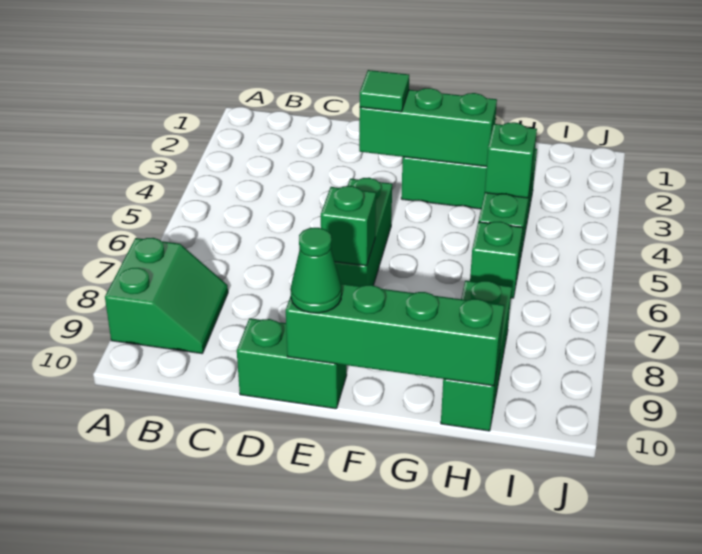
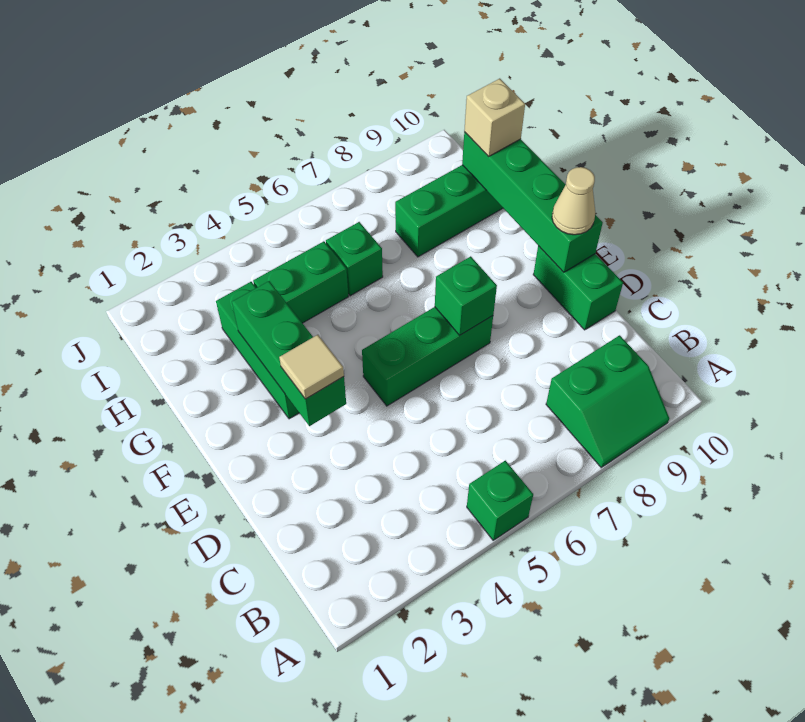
green slope A8:B9 level 1 top A -> green slope A8:B9 level 1 top B
green tile E3 level 3 -> tan tile E3 level 3
green cone E10 level 3 -> tan cone E10 level 3
green brick H4 level 2 -> green brick A5 level 1
none -> tan brick H10 level 3

